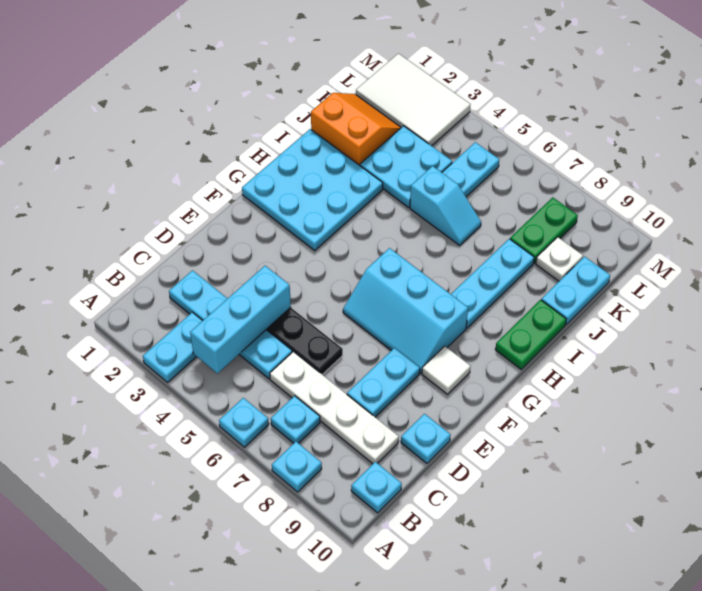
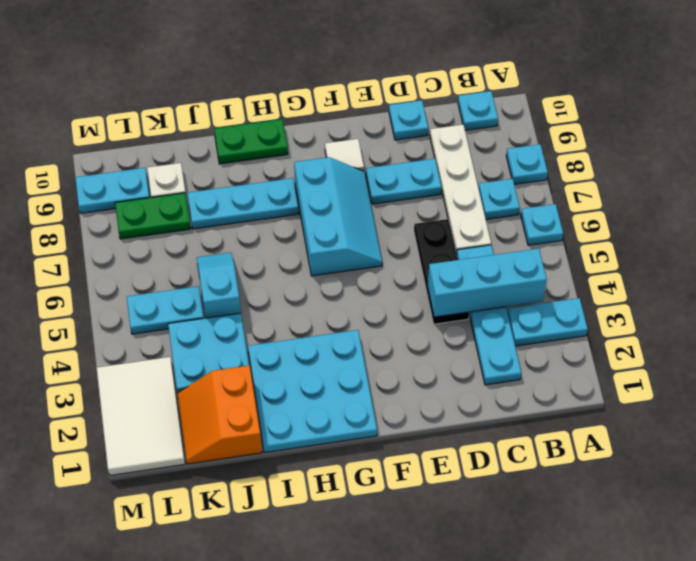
cyan plate J10:K10 level 1 -> cyan plate L9:M9 level 1

